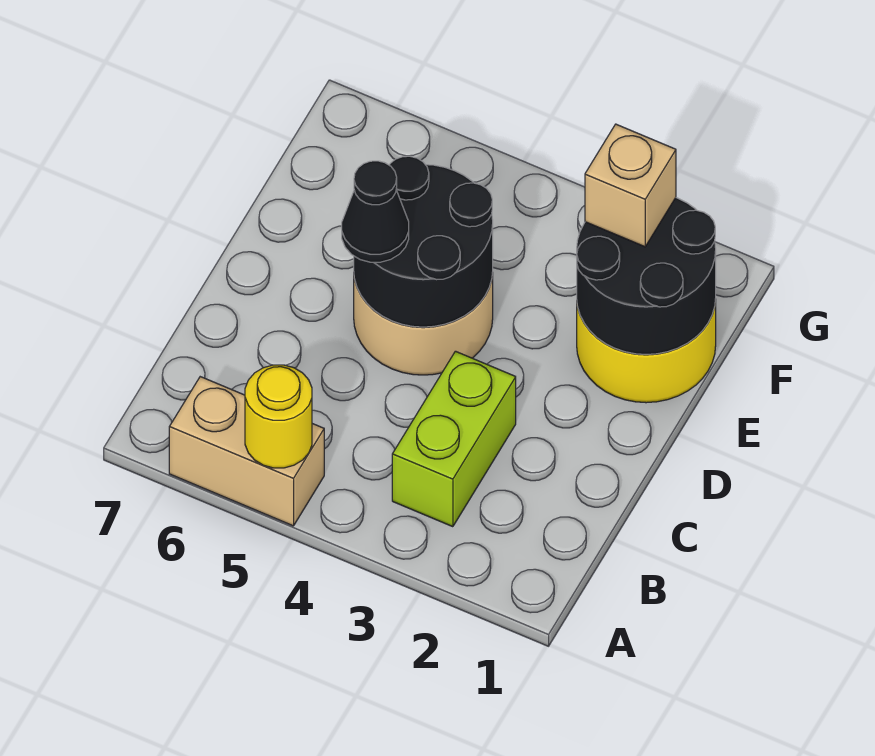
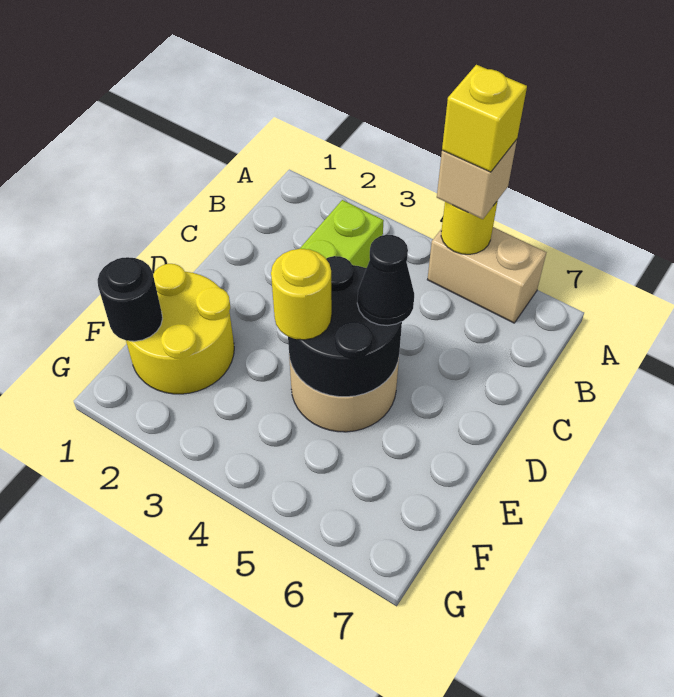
none -> yellow brick A5 level 4
black round brick E1:F2 level 2 -> black round brick F1 level 2
none -> yellow round brick E4 level 3
tan brick F2 level 3 -> tan brick A5 level 3

